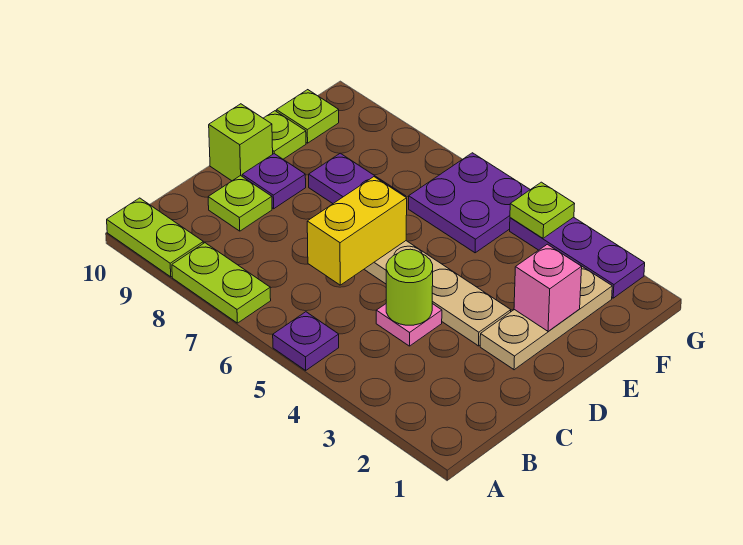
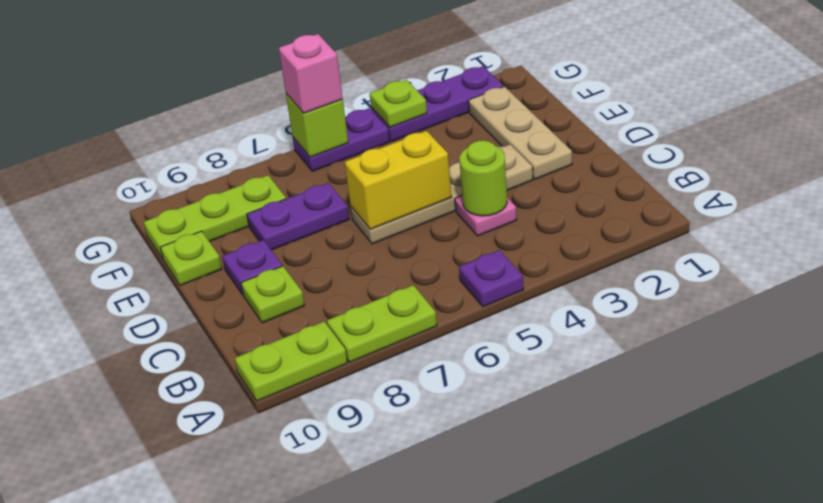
yellow brick C6:D6 level 2 -> yellow brick D5:D6 level 2
lime brick D10 level 1 -> lime brick G6 level 2
pink brick E2 level 2 -> pink brick G6 level 3
purple plate F5:G6 level 1 -> purple plate G5:G6 level 1
lime plate F10 level 1 -> lime plate F8:F10 level 1

